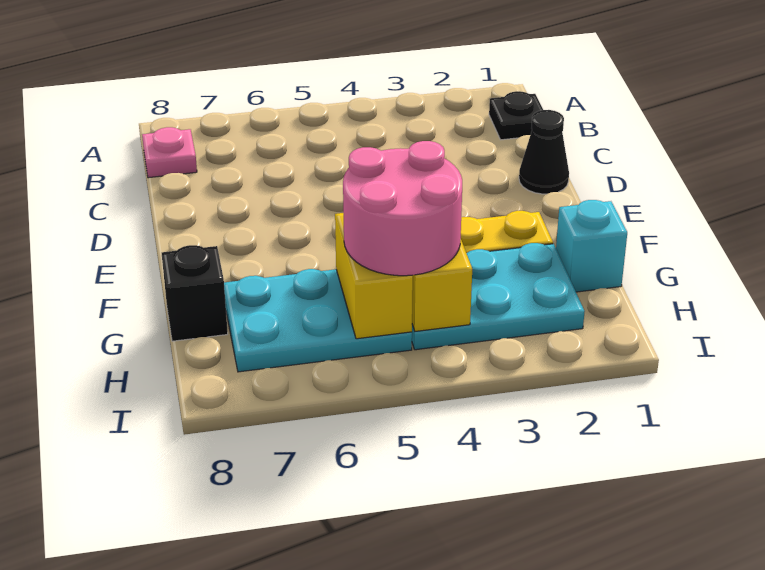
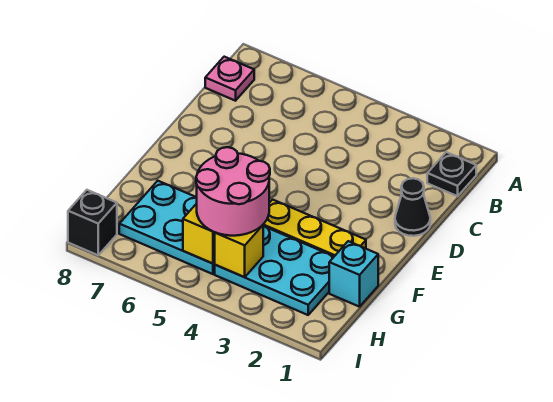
black brick G8 level 1 -> black brick I8 level 1

